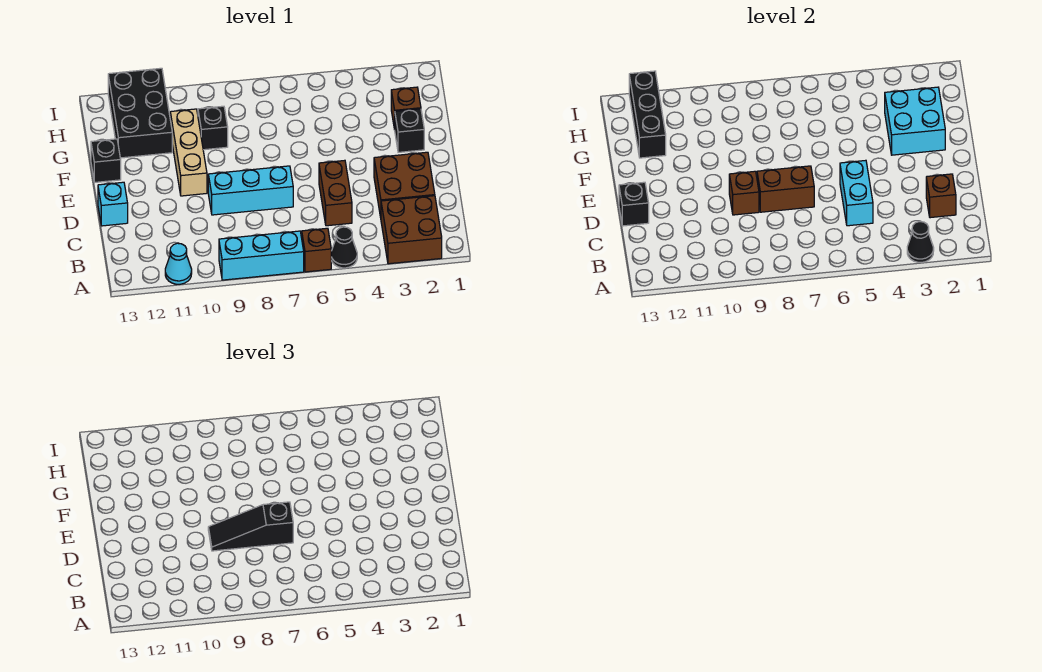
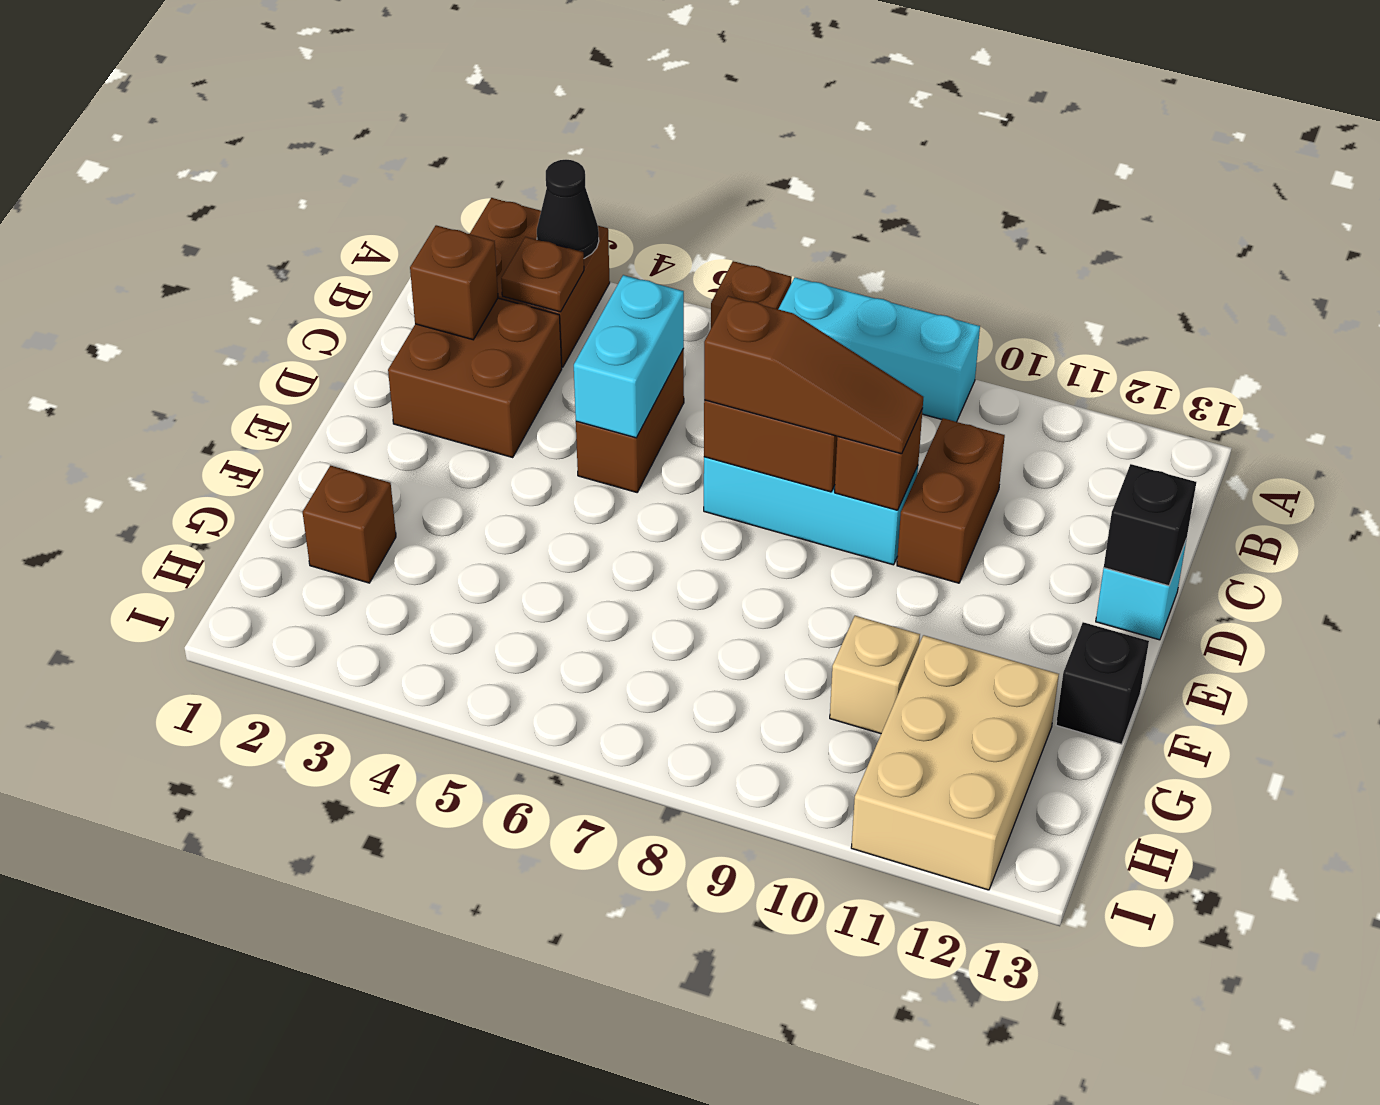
black cone A5 level 1 -> none
cyan cone A11 level 1 -> none
none -> brown plate B3 level 2
none -> brown brick C10:D10 level 1
black slope D7:D9 level 3 top 7 -> brown slope D7:D9 level 3 top 7
tan brick E10:G10 level 1 -> tan brick G10 level 1
black brick F2 level 1 -> none
cyan brick F2:G3 level 2 -> none
black brick G9 level 1 -> none
black brick G11:I12 level 1 -> tan brick G11:I12 level 1
black brick G12:I12 level 2 -> none

